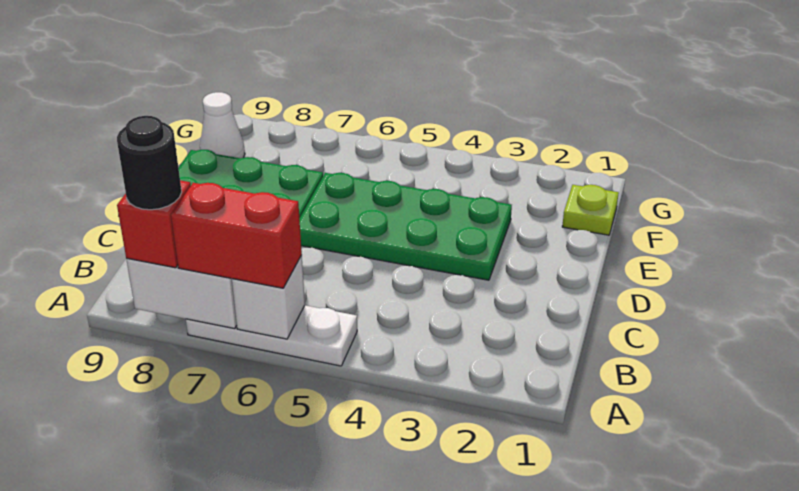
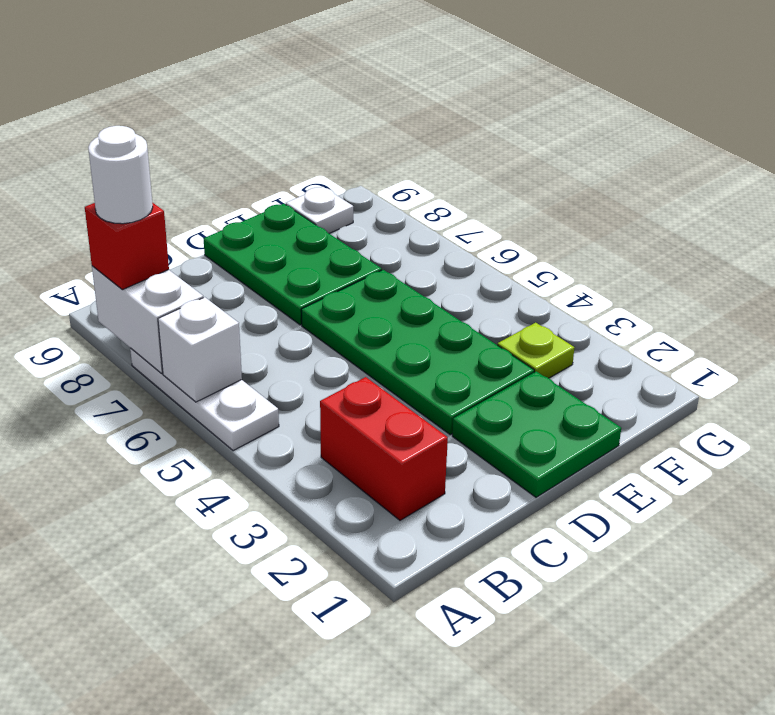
red brick A6:A7 level 3 -> red brick B2:B3 level 1
black round brick A8 level 4 -> white round brick A8 level 4
none -> green plate D1:E2 level 1
lime plate F1 level 1 -> lime plate F3 level 1
white cone F9 level 1 -> white plate F9 level 1

